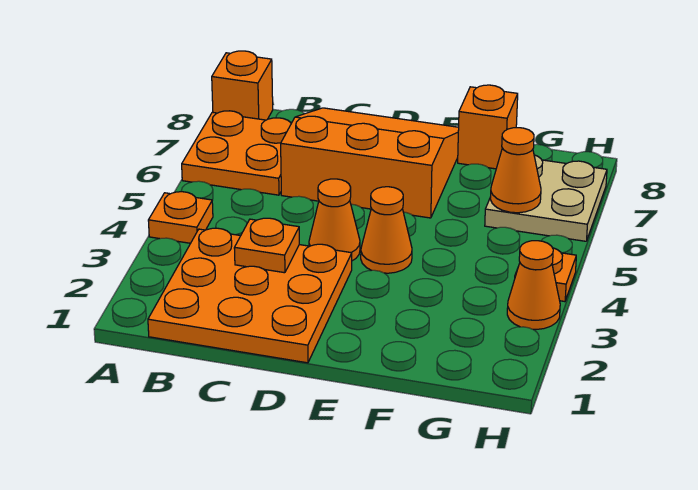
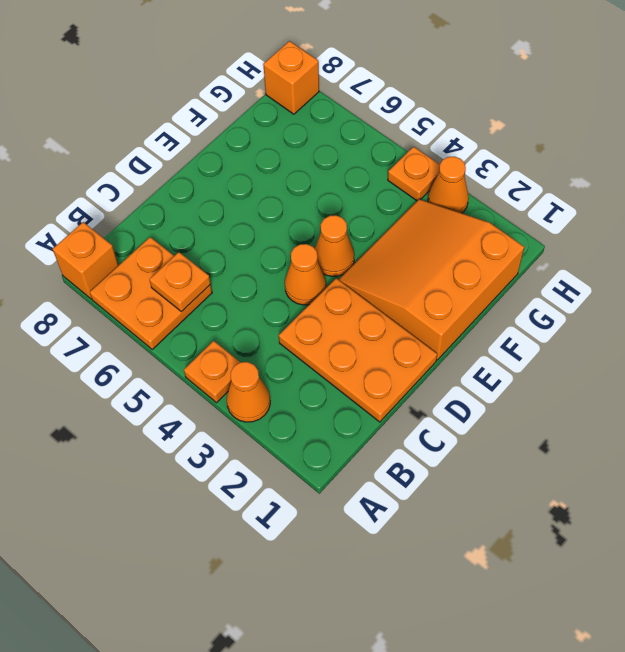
orange plate B1:D3 level 1 -> orange plate C1:D3 level 1
orange plate C3 level 2 -> orange plate B6 level 2
orange slope C6:E8 level 1 top 6 -> orange slope E1:G3 level 1 top 1
orange brick F8 level 1 -> orange brick H8 level 1
tan plate G6:H7 level 1 -> none
orange cone G6 level 2 -> orange cone A3 level 1

